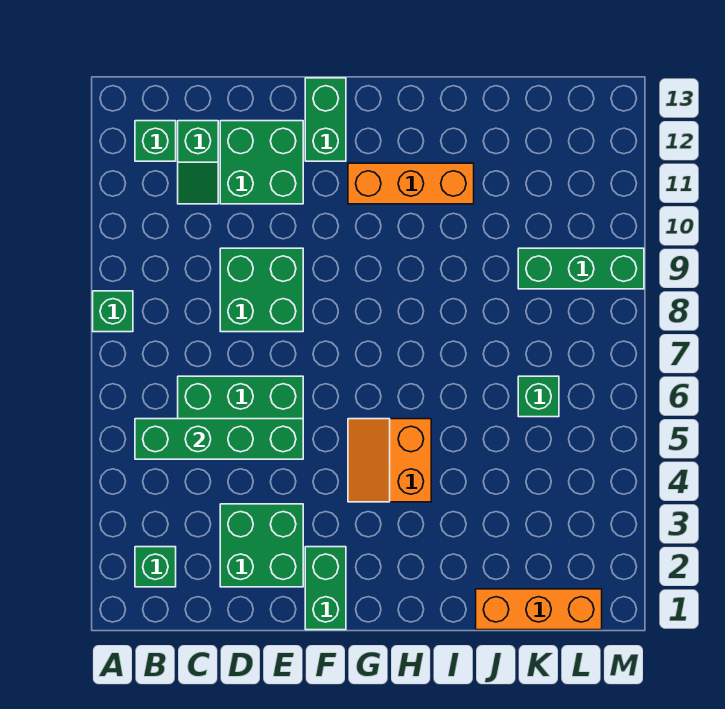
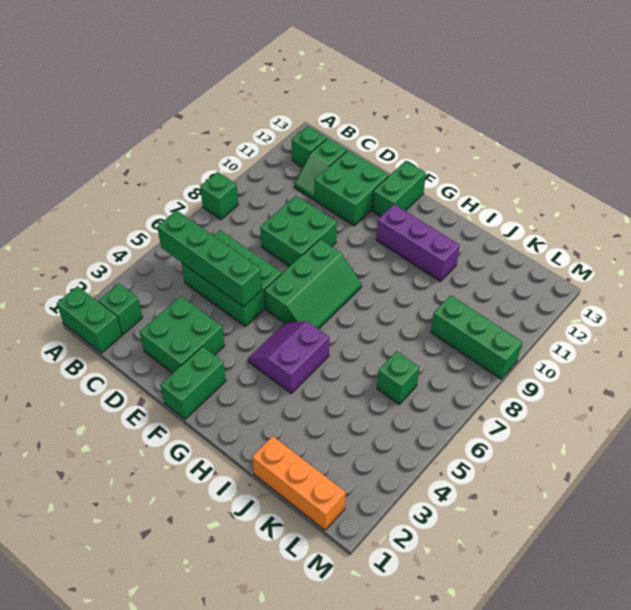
none -> green brick A1:B1 level 1
none -> green slope F6:G8 level 1 top F
orange slope G4:H5 level 1 top H -> purple slope G4:H5 level 1 top H
orange brick G11:I11 level 1 -> purple brick G11:I11 level 1

